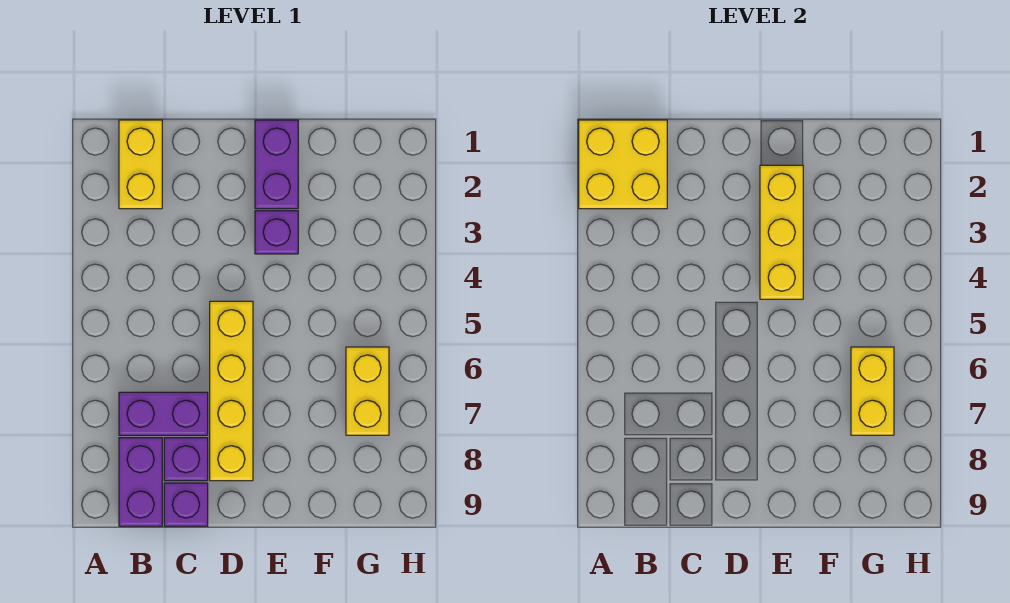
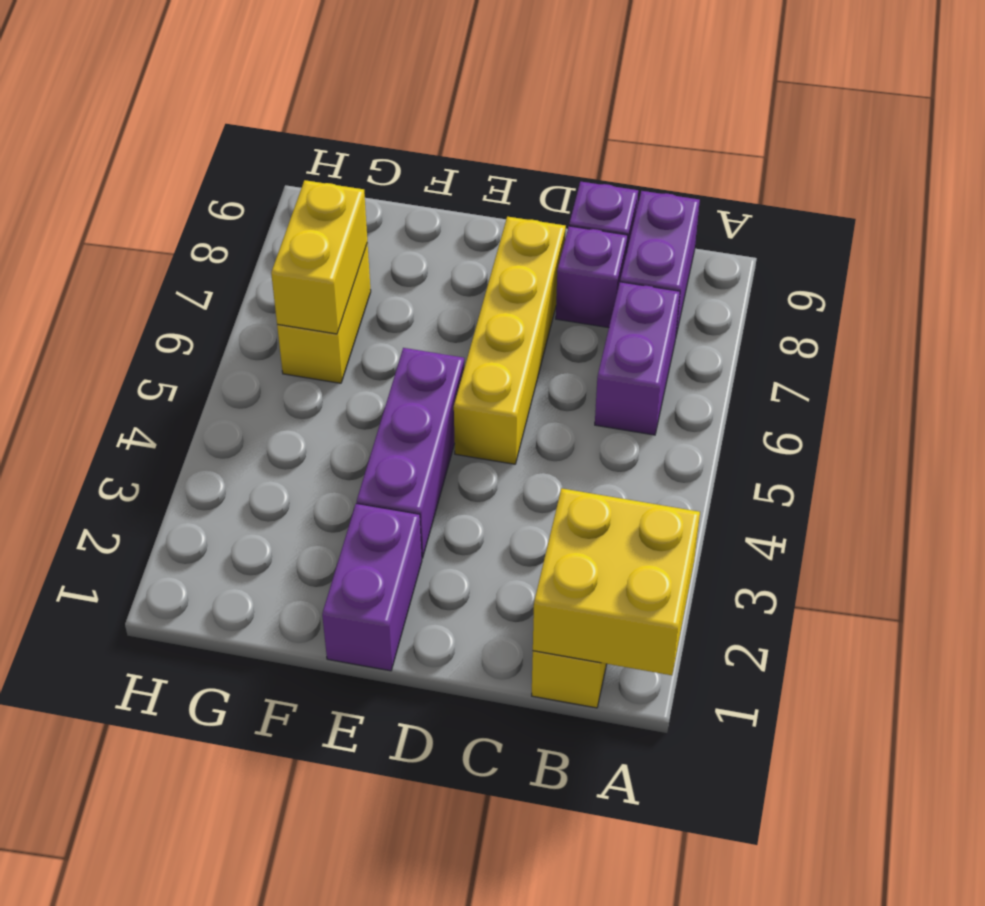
purple brick B7:C7 level 1 -> purple brick B6:B7 level 1
yellow brick E2:E4 level 2 -> none
purple brick E3 level 1 -> purple brick E3:E5 level 1

